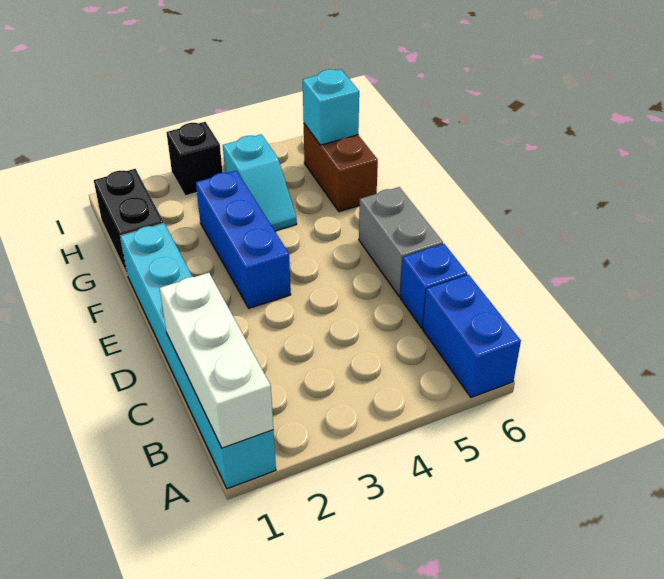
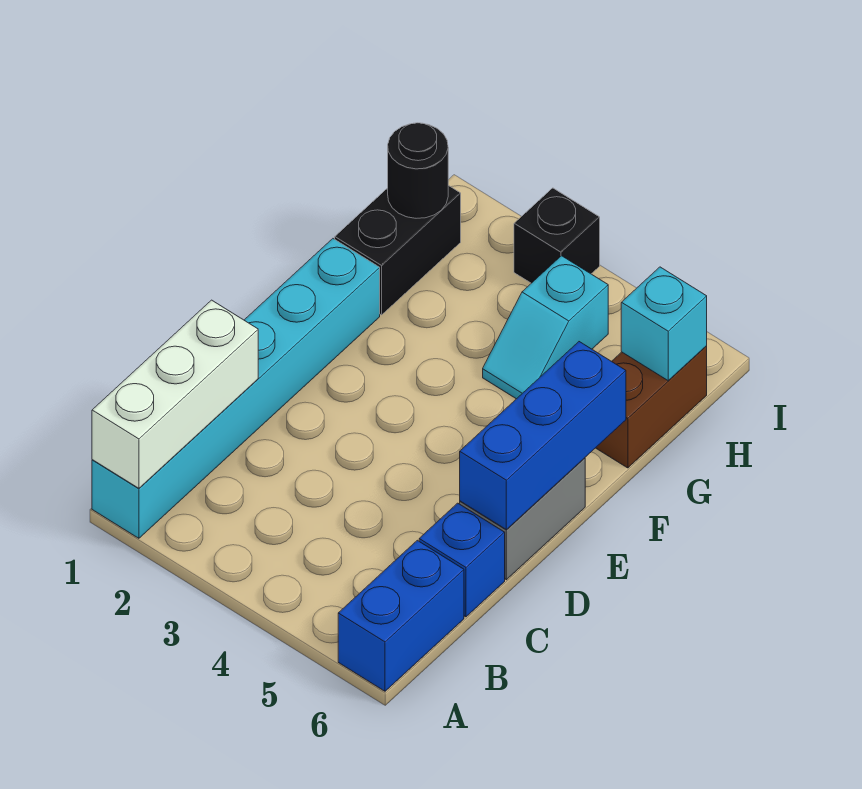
blue brick E3:G3 level 1 -> blue brick D6:F6 level 2
none -> black round brick H1 level 2

